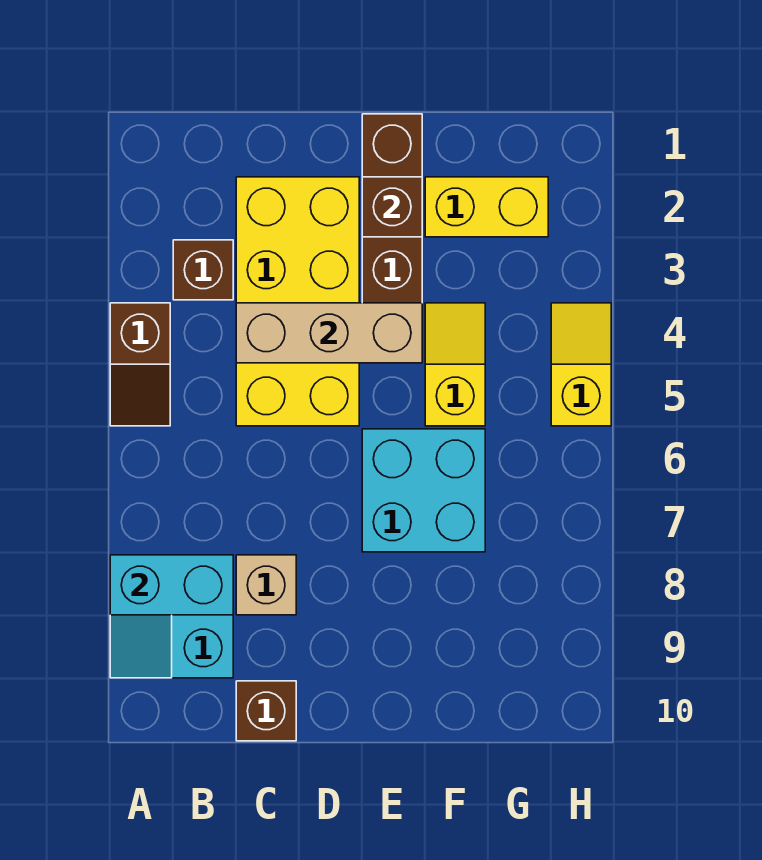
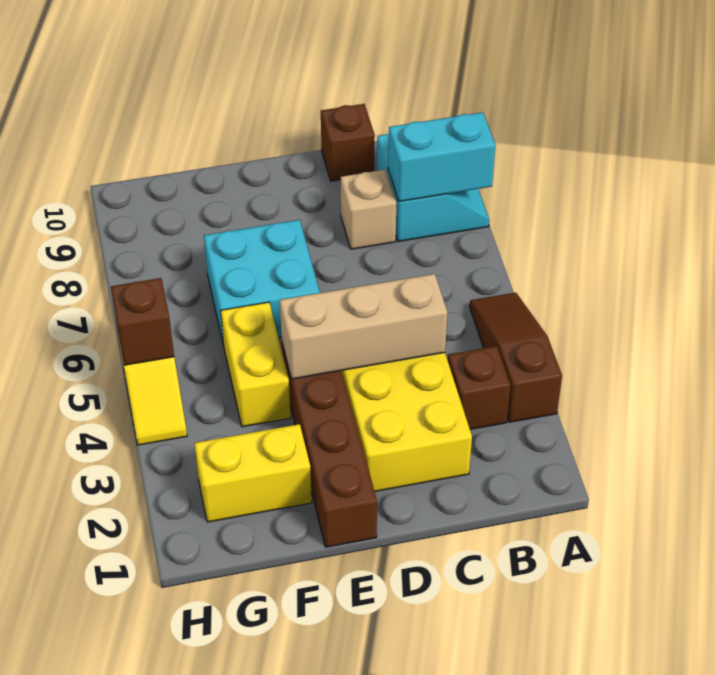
brown slope A4:A5 level 1 top 4 -> brown slope A3:A5 level 1 top 3
brown brick E2 level 2 -> brown brick H5 level 2
yellow slope F4:F5 level 1 top 5 -> yellow brick F4:F5 level 1

